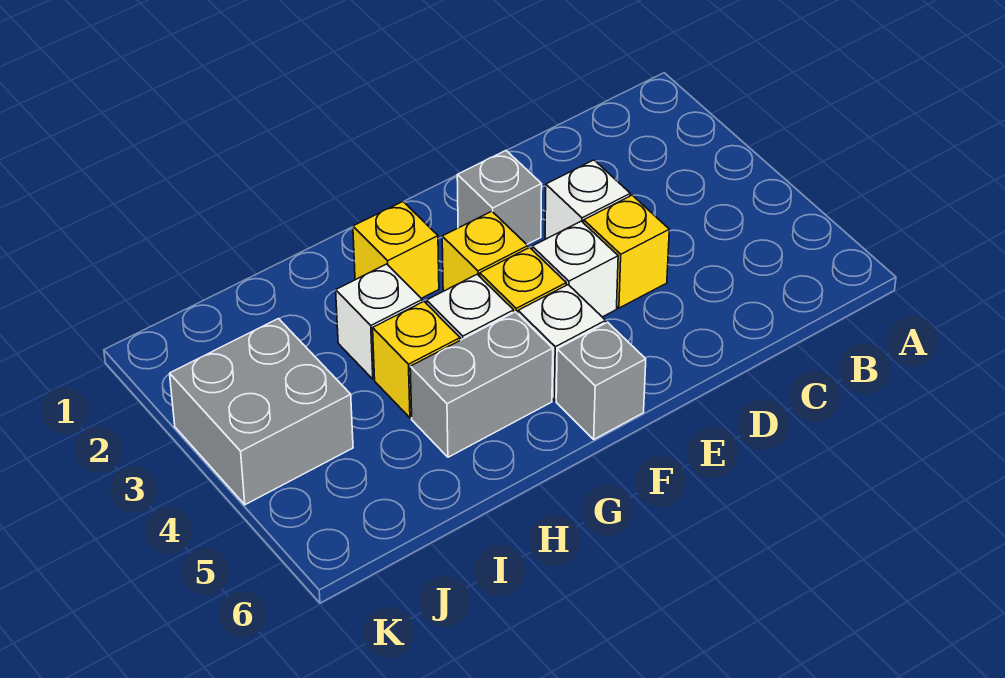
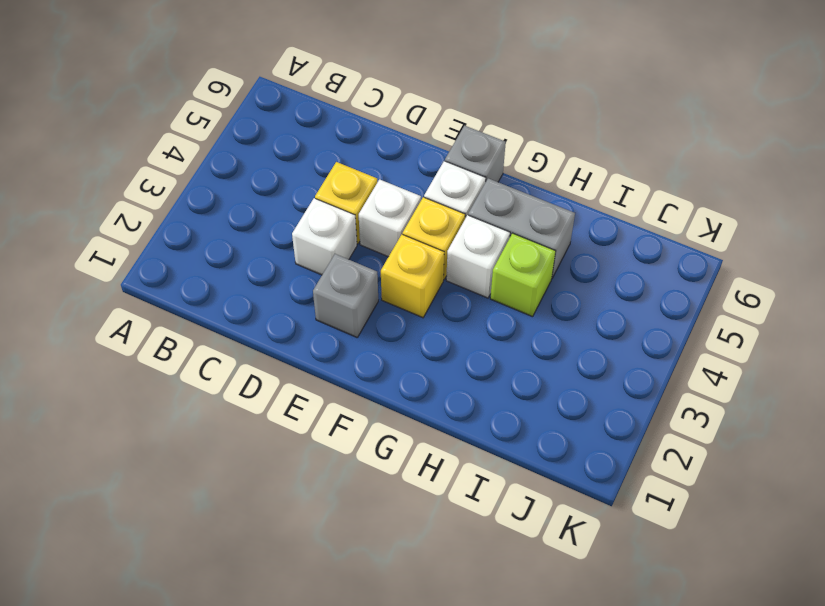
yellow brick G2 level 1 -> none
white brick H3 level 1 -> none
yellow brick H4 level 1 -> lime brick H4 level 1
grey brick J3:K4 level 1 -> none

